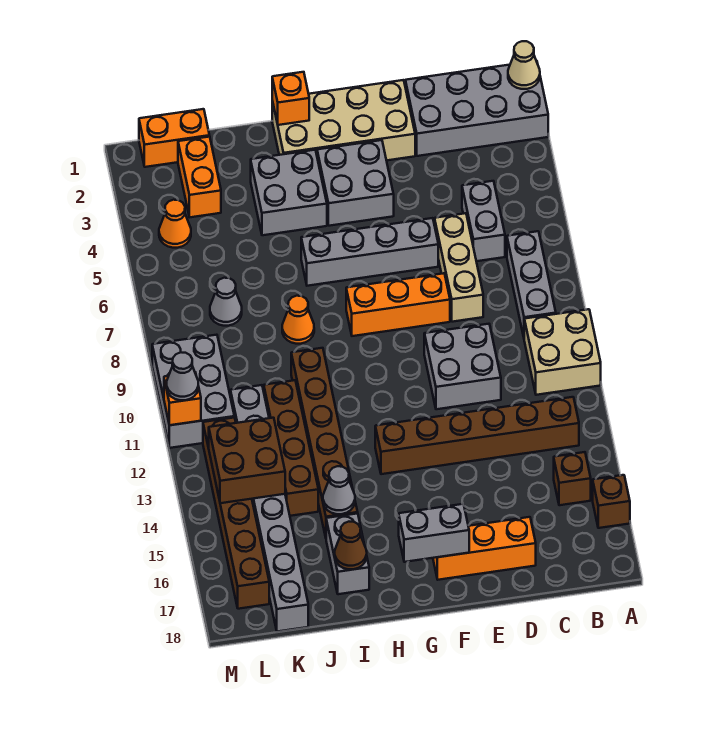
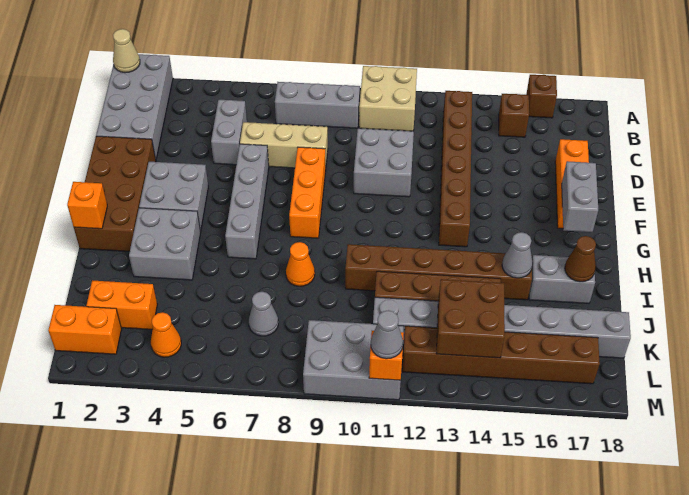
grey brick C5:C6 level 1 -> grey brick C5:D5 level 1
tan brick E1:H2 level 1 -> brown brick E1:H2 level 1
orange brick K1:L1 level 1 -> orange brick L1:L2 level 1

